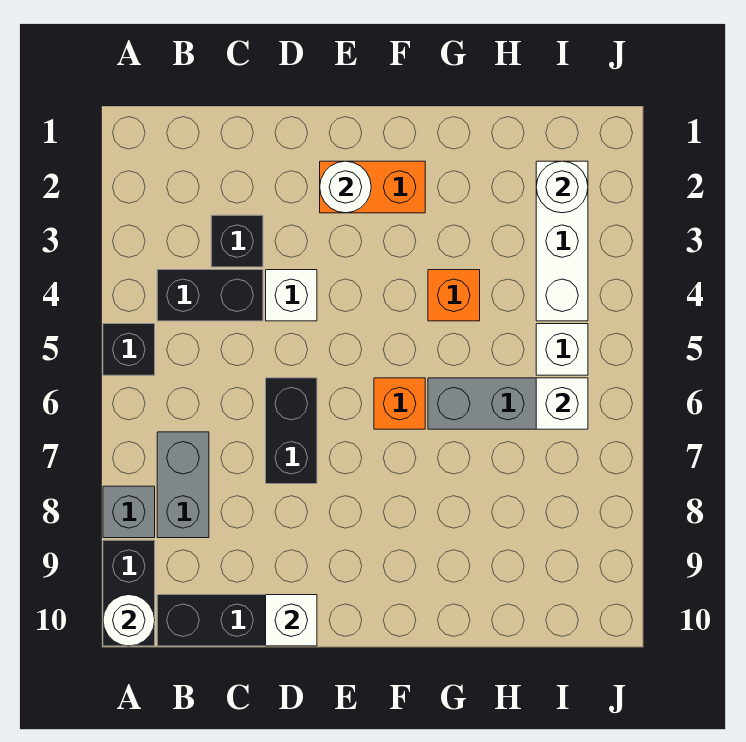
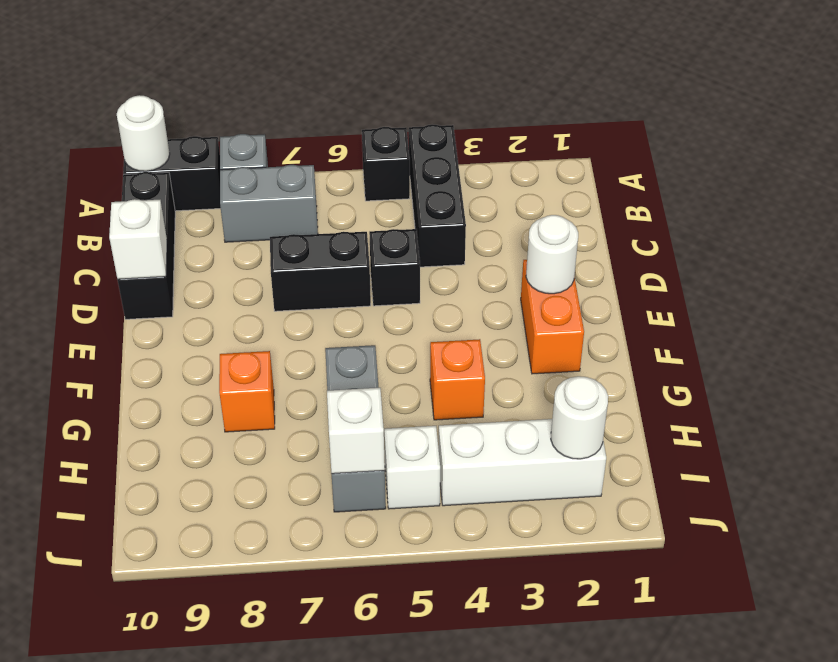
black brick B4:C4 level 1 -> black brick A4:C4 level 1
black brick C3 level 1 -> black brick D5 level 1
white brick D4 level 1 -> none
orange brick F6 level 1 -> orange brick G8 level 1

